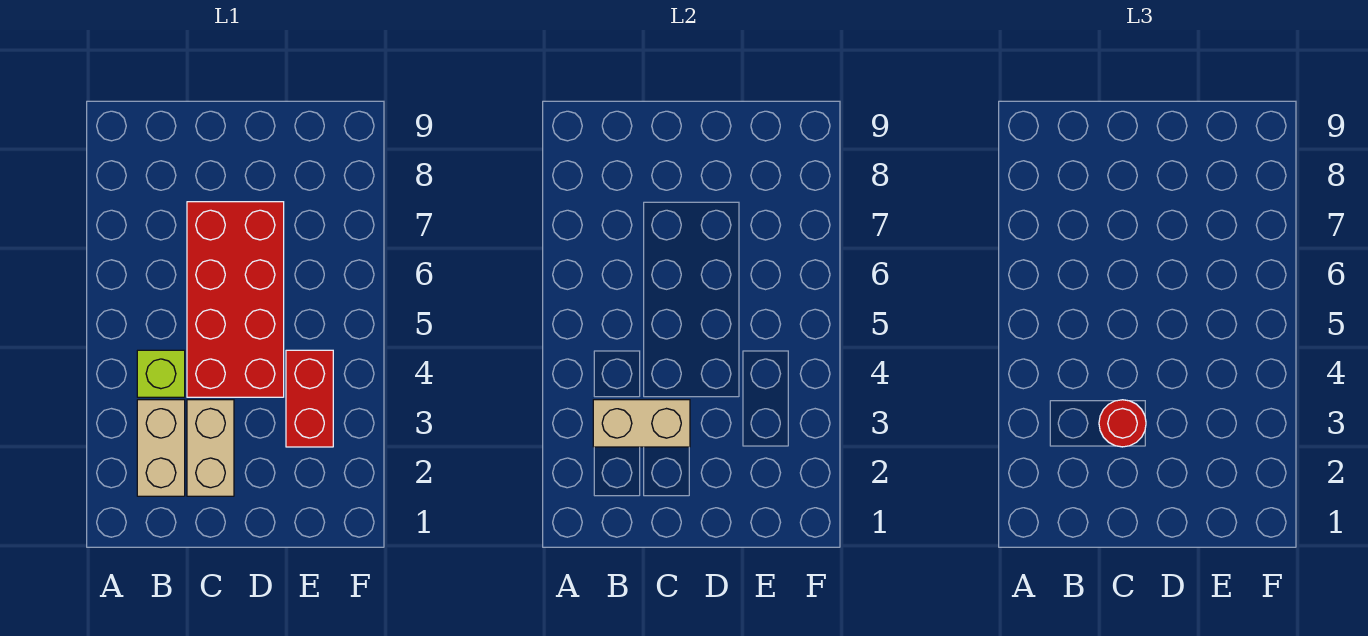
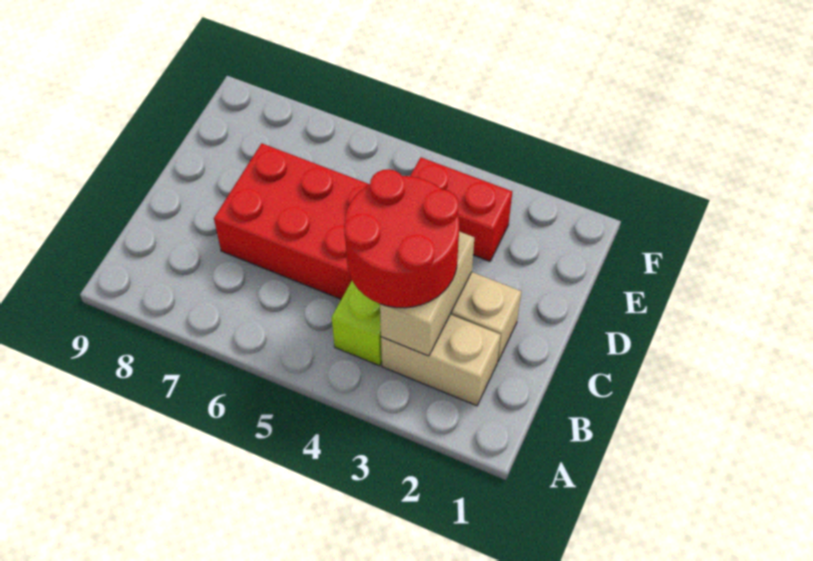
red round brick C3 level 3 -> red round brick B3:C4 level 3

